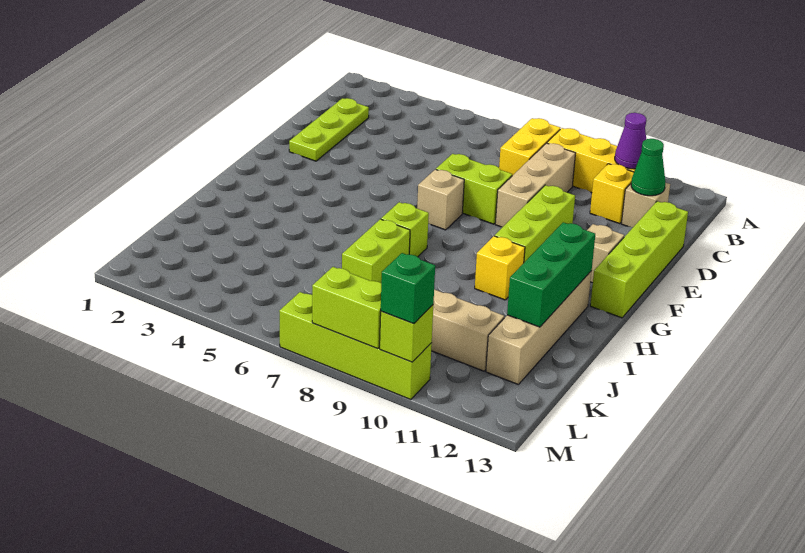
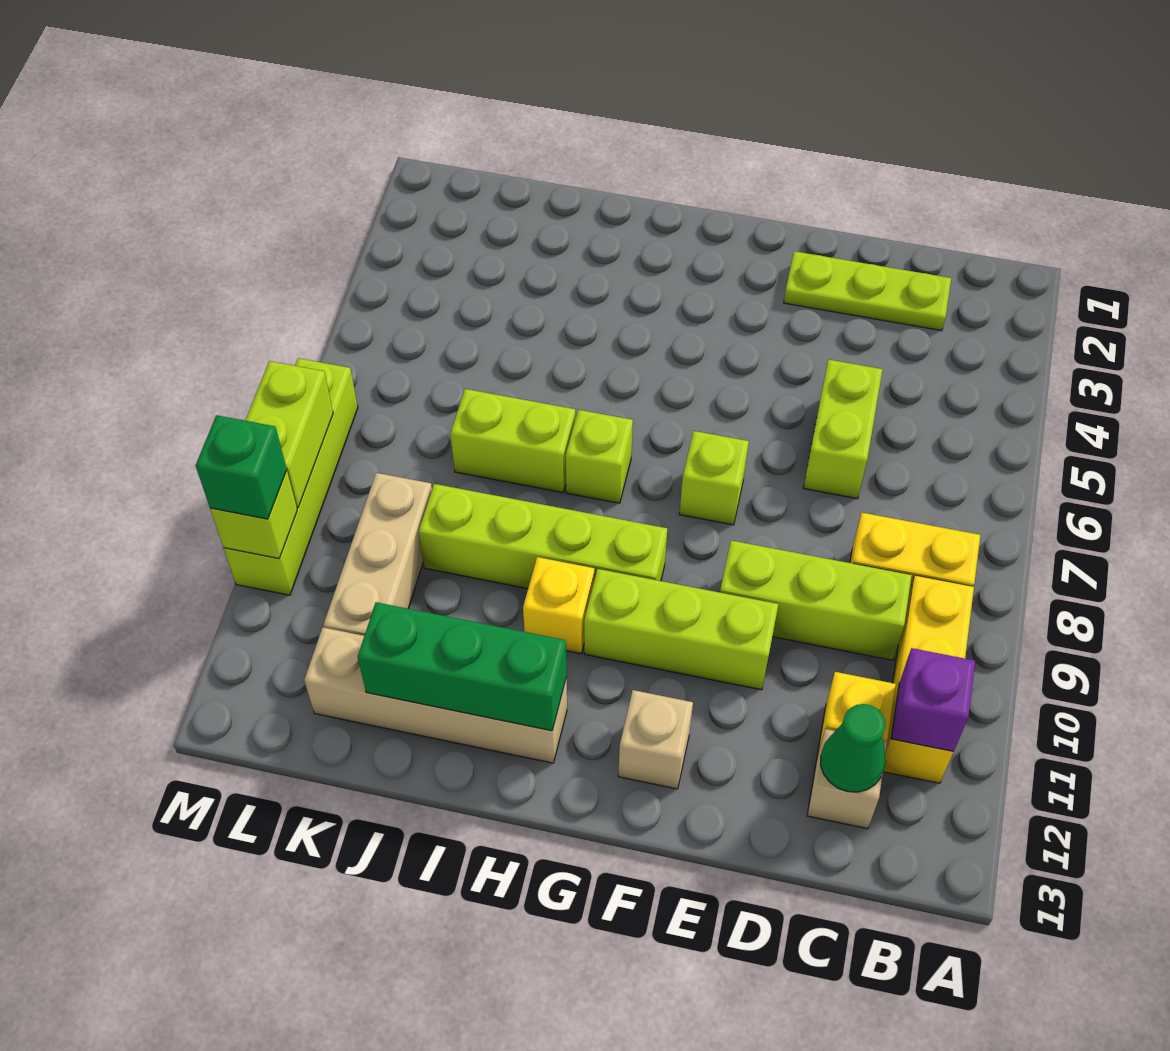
purple cone B11 level 2 -> purple brick B11 level 2
tan brick C9:E9 level 1 -> lime brick C9:E9 level 1
lime brick D13:G13 level 1 -> lime brick G9:J9 level 1
lime brick E7:E8 level 1 -> lime brick D5:D6 level 1
tan brick F7 level 1 -> lime brick F7 level 1

